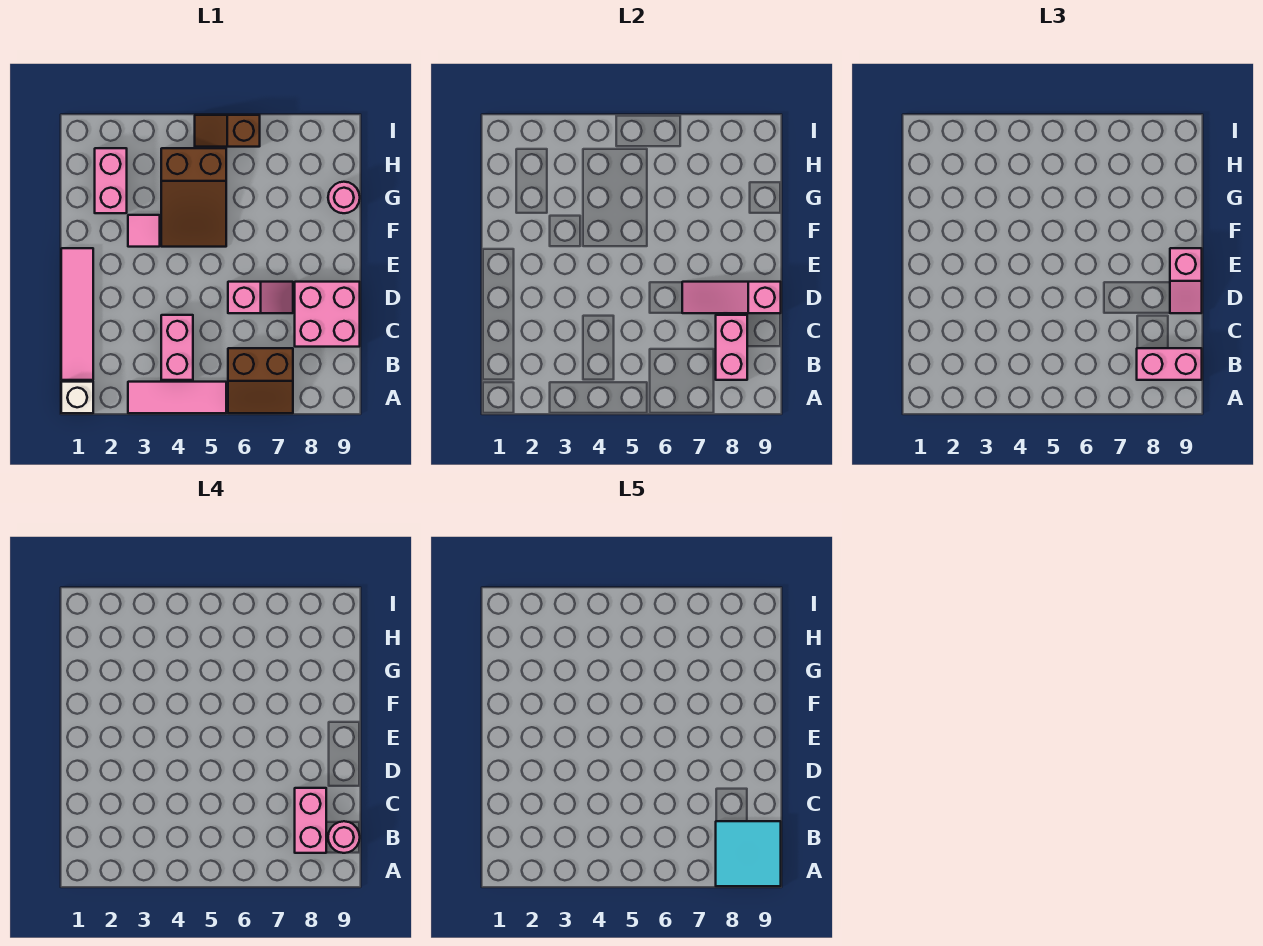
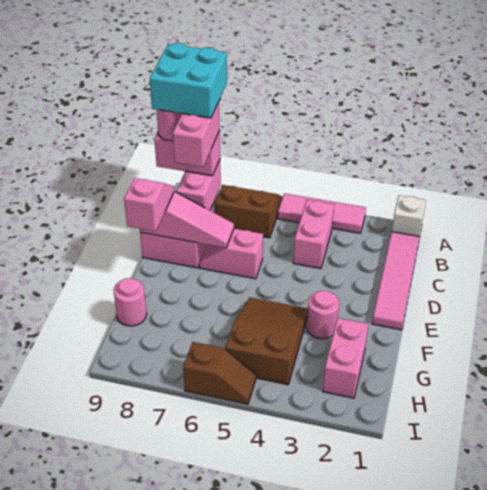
cyan tile A8:B9 level 5 -> cyan brick A8:B9 level 5
pink tile F3 level 1 -> pink round brick F3 level 1

